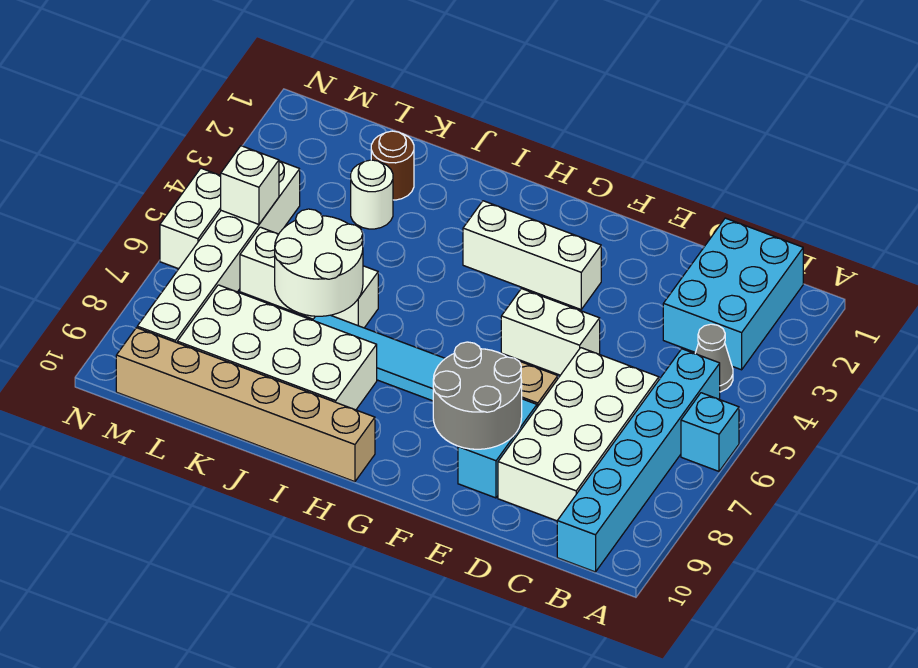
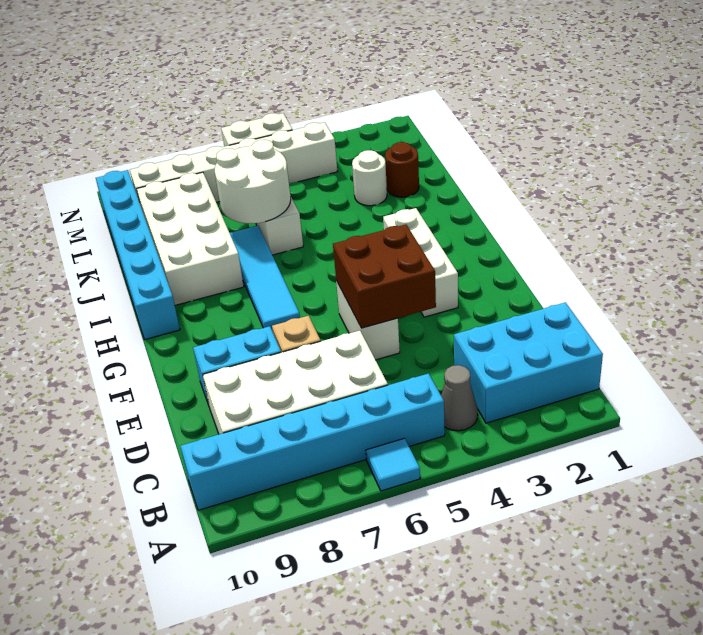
cyan brick A6 level 1 -> cyan tile A6 level 1
none -> brown brick E4:F5 level 2
grey round brick E8:F9 level 2 -> none
tan brick H10:M10 level 1 -> cyan brick H10:M10 level 1
white brick M5 level 2 -> none

